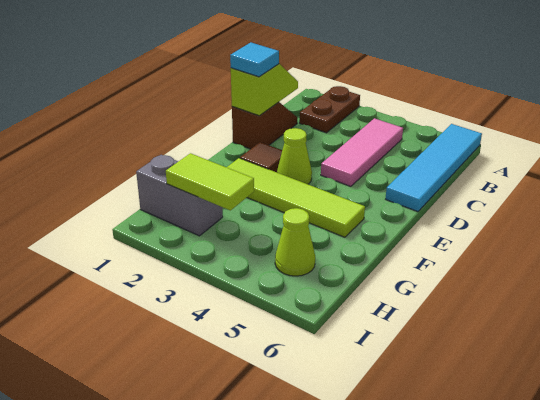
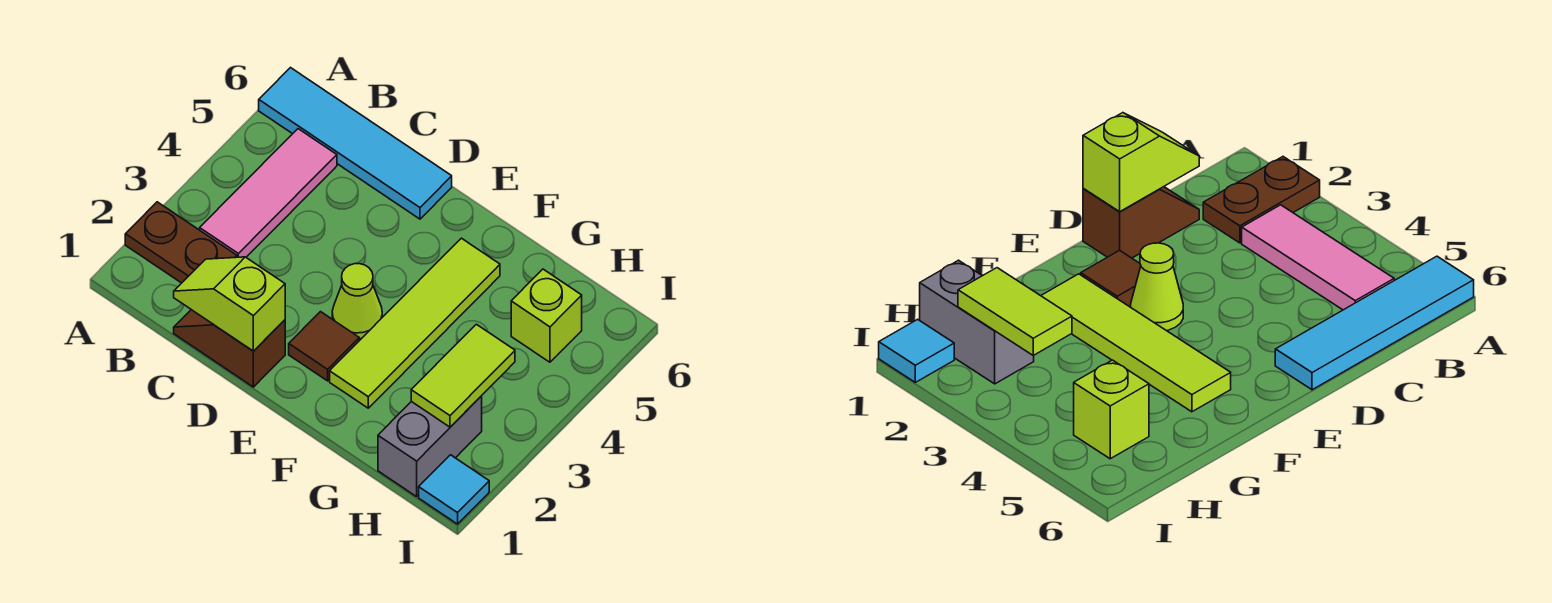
pink tile B4:D4 level 1 -> pink tile B3:B5 level 1
cyan tile D1 level 3 -> cyan tile I1 level 1
lime cone H5 level 1 -> lime brick H5 level 1

